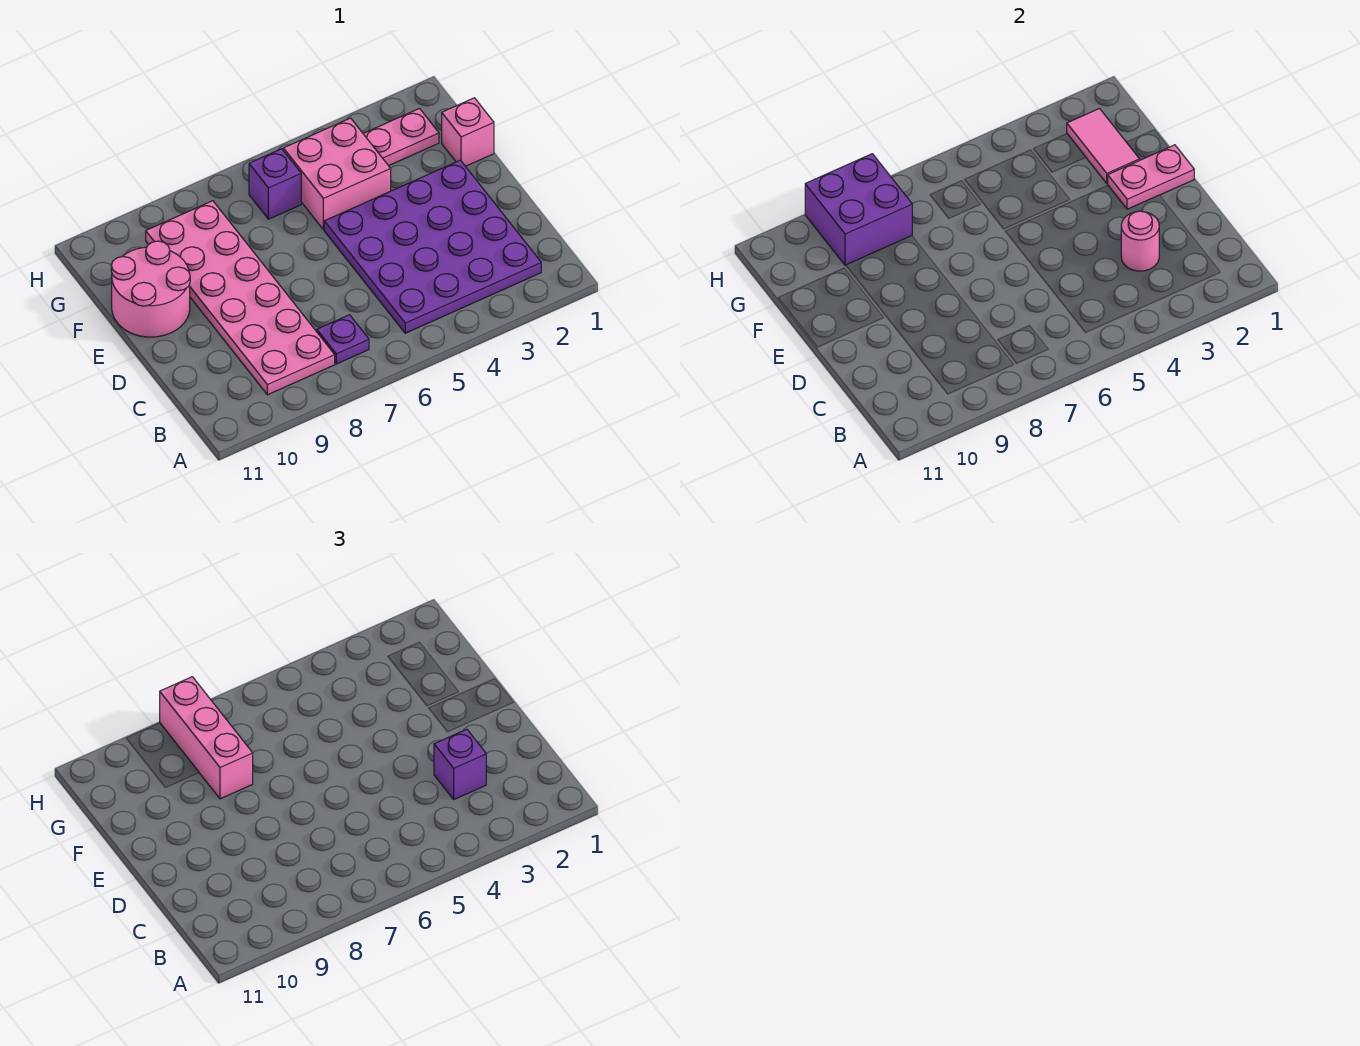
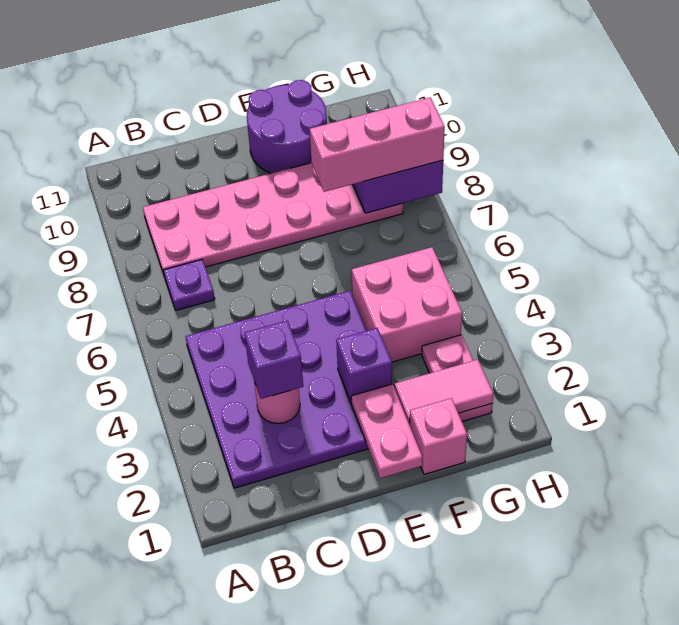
pink round brick E10:F11 level 1 -> purple round brick E10:F11 level 1
purple brick G6 level 1 -> purple brick E3 level 2

